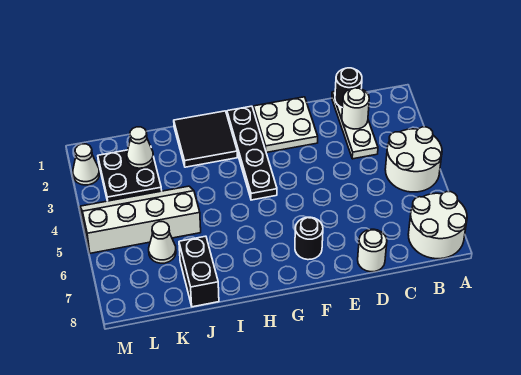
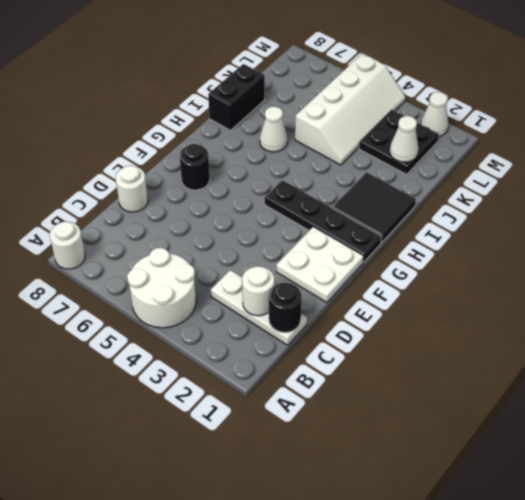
white round brick A7:B8 level 1 -> white round brick A8 level 1
black brick J7:J8 level 1 -> black brick I8:J8 level 1
white cone K6 level 1 -> white cone I6 level 1

